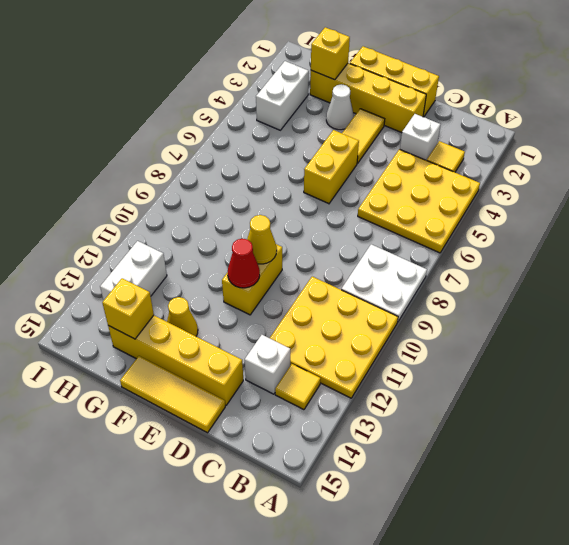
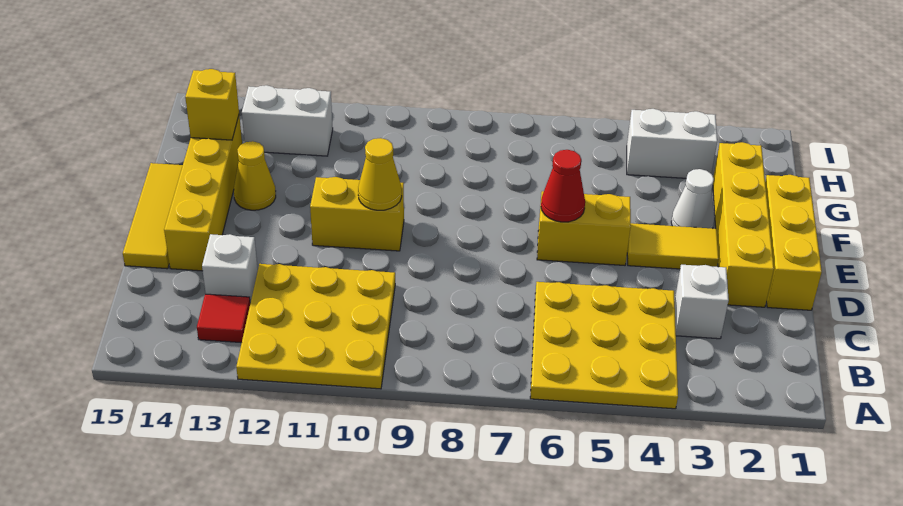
white plate A8:B9 level 1 -> none
yellow tile B3 level 1 -> none
yellow tile B13 level 1 -> red tile B13 level 1
red cone E11 level 2 -> red cone E6 level 2
yellow brick G2 level 2 -> none

